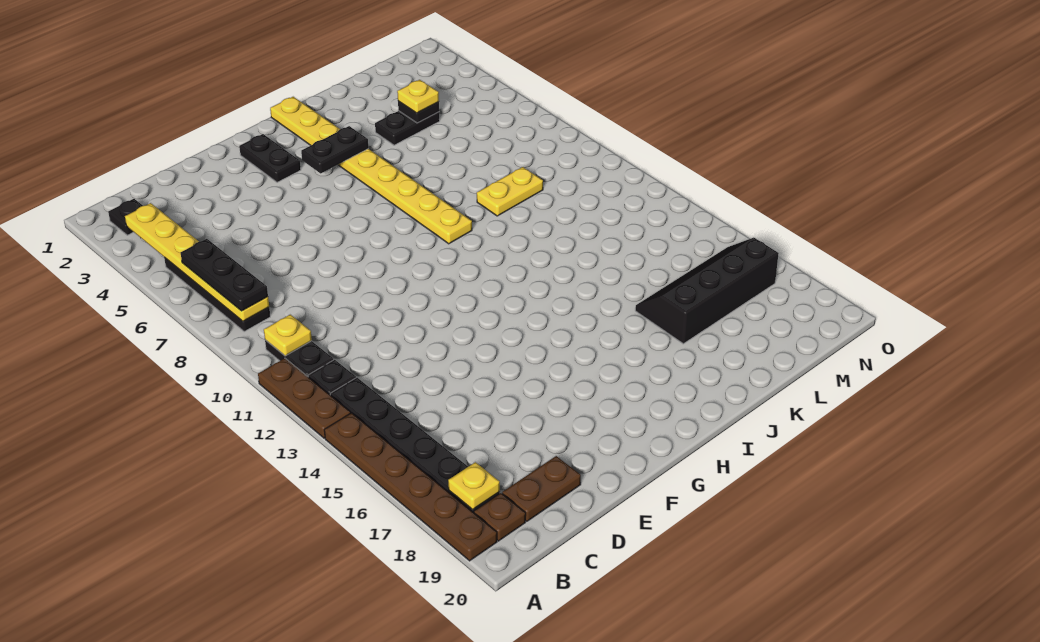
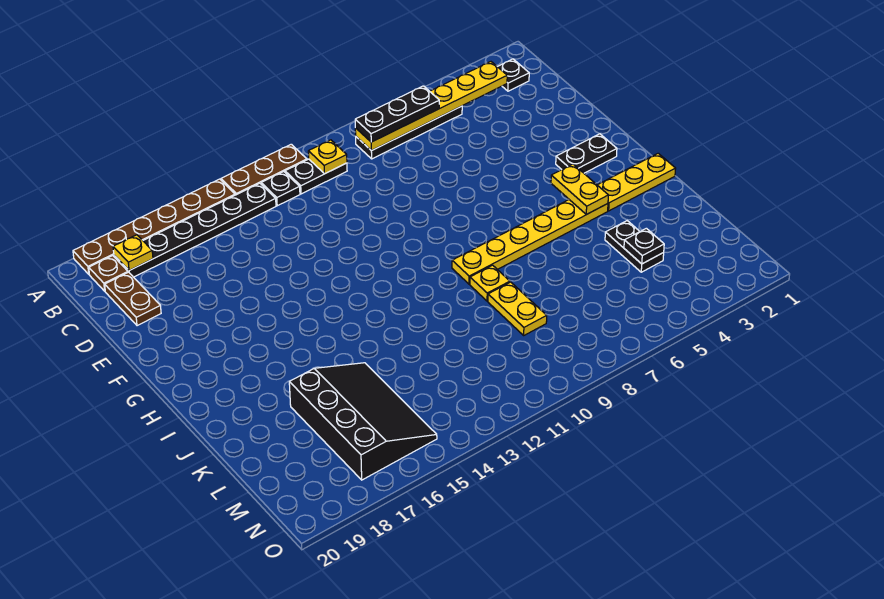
black plate H4:I4 level 2 -> yellow plate H4:I4 level 2
black slope K16:N17 level 1 top 17 -> black slope K15:N17 level 1 top 17
yellow plate L4 level 3 -> yellow plate J9 level 1

